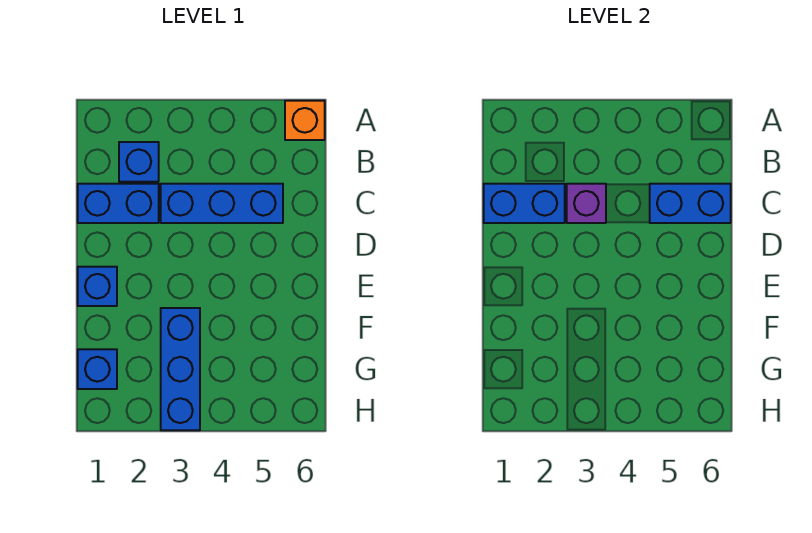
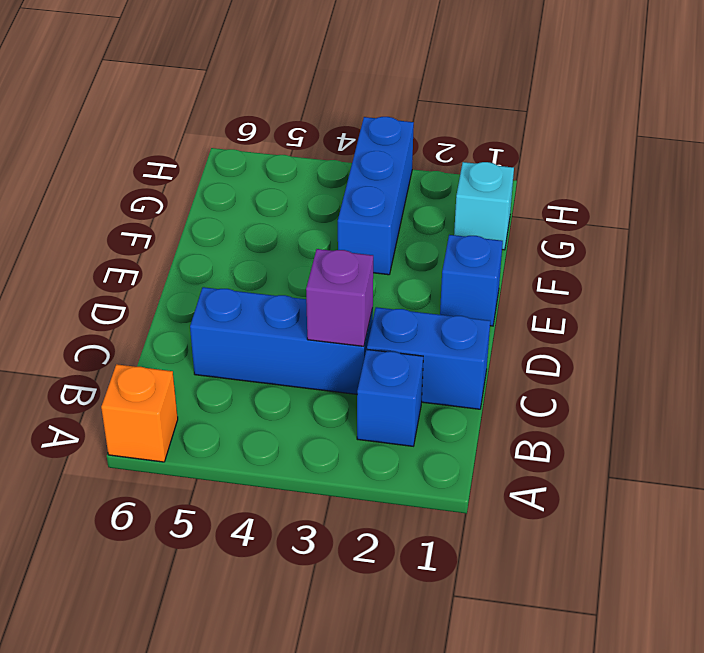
blue brick C1:C2 level 2 -> none
blue brick C5:C6 level 2 -> none
blue brick G1 level 1 -> cyan brick G1 level 1

